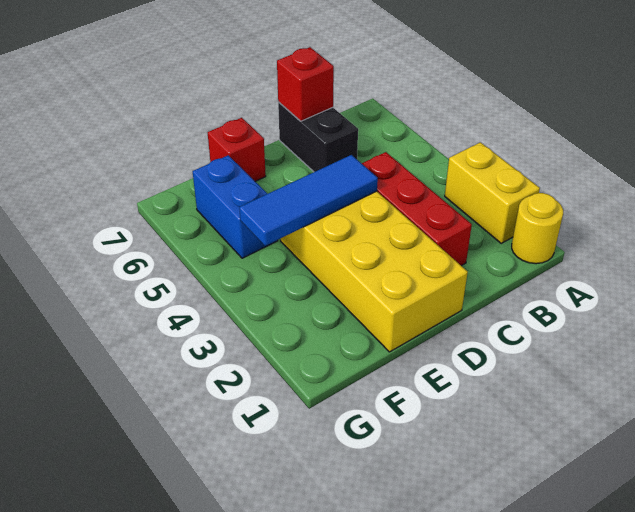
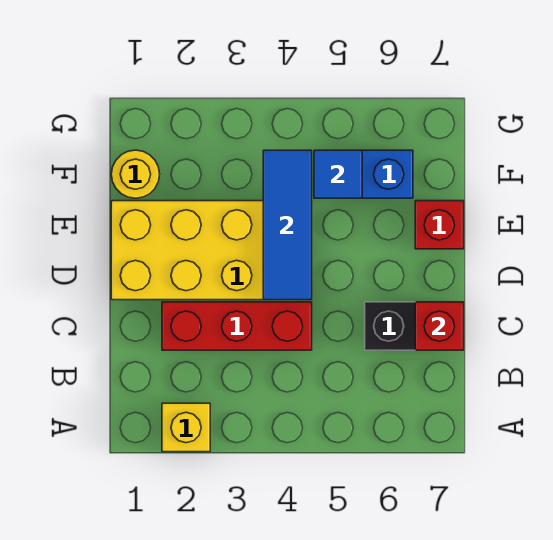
yellow round brick A1 level 1 -> yellow round brick F1 level 1
yellow brick A2:A3 level 1 -> yellow brick A2 level 1
none -> blue tile F5 level 2

